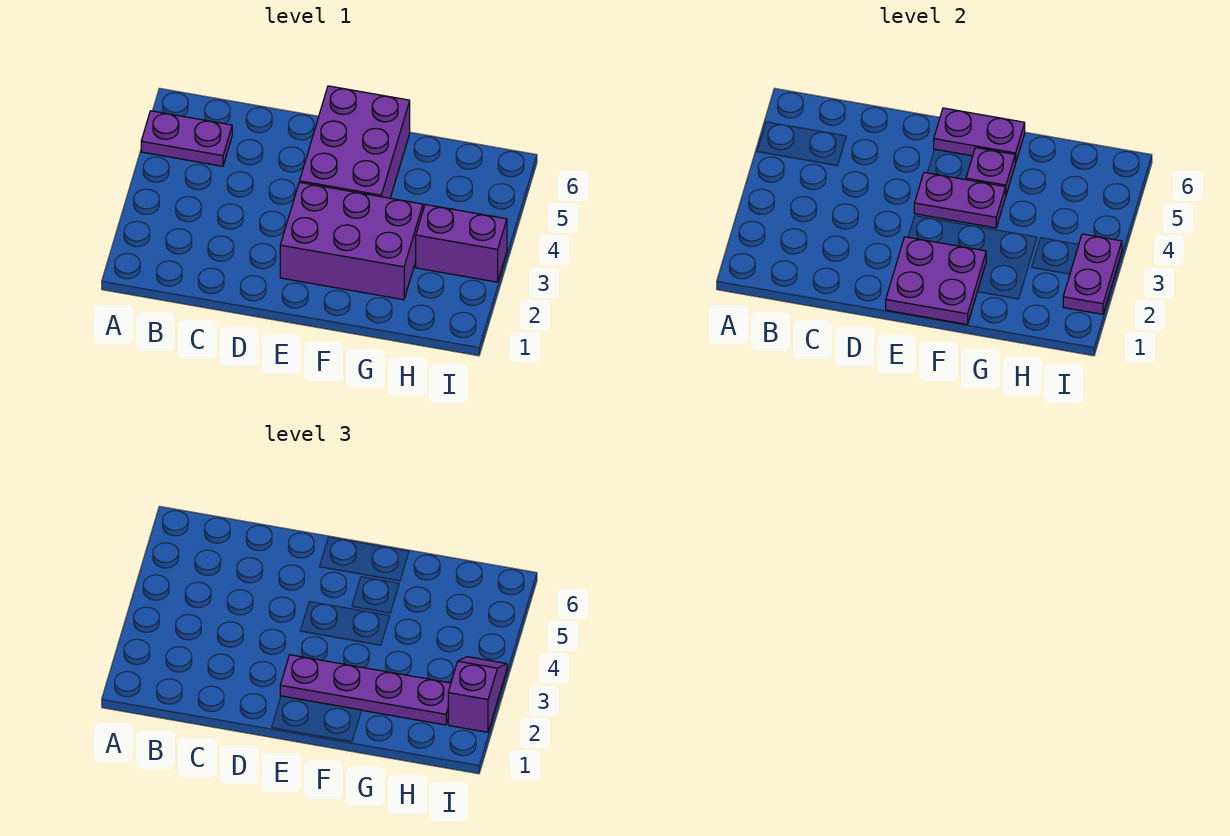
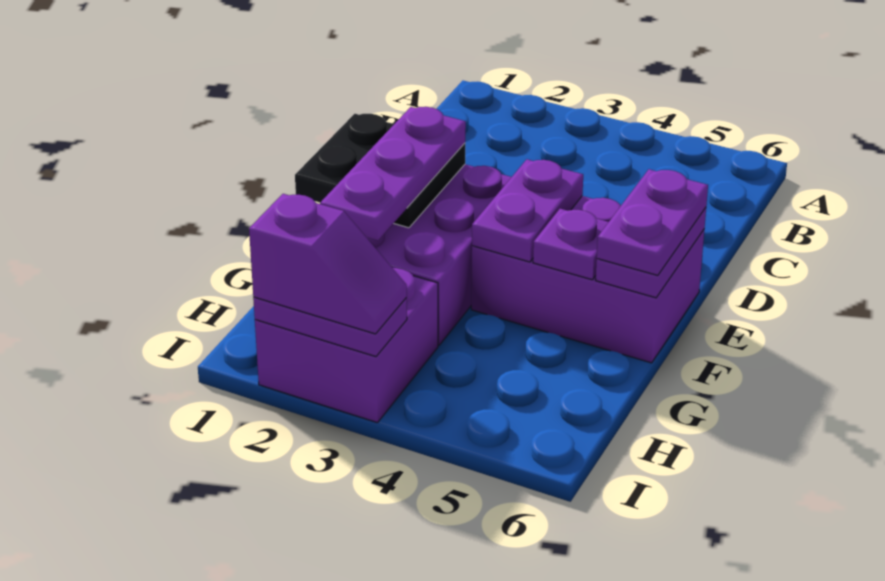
purple plate A5:B5 level 1 -> purple plate E6:F6 level 3
purple plate E1:F2 level 2 -> black plate E1:F2 level 2
purple plate E2:H2 level 3 -> purple plate E2:G2 level 3
purple brick H3:I3 level 1 -> purple brick H2:I3 level 1

